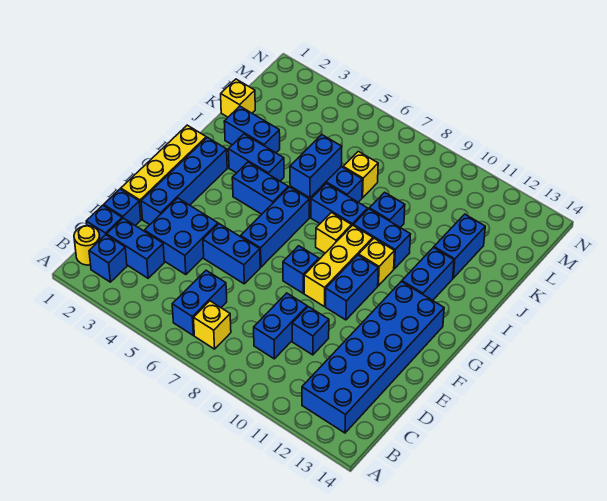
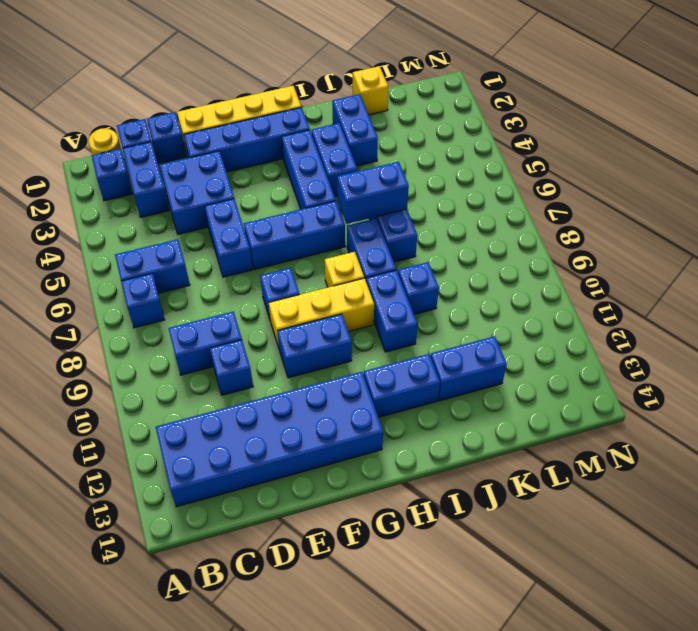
yellow brick B7 level 1 -> blue brick B7 level 1
blue brick H4:H5 level 1 -> blue brick H3:H5 level 1
yellow brick H10 level 1 -> none
yellow brick K7 level 1 -> none

